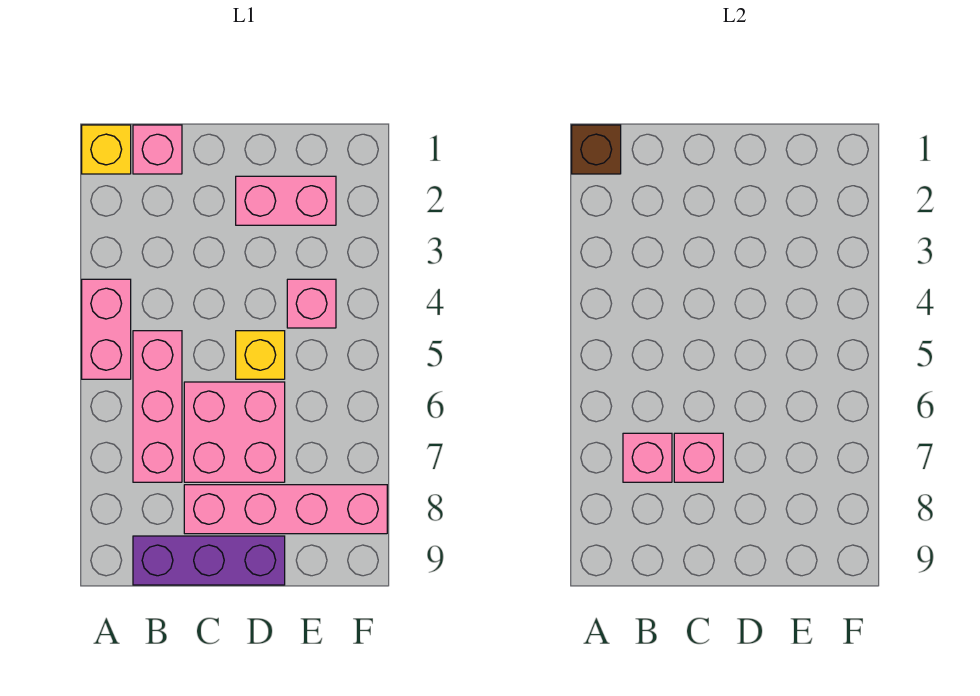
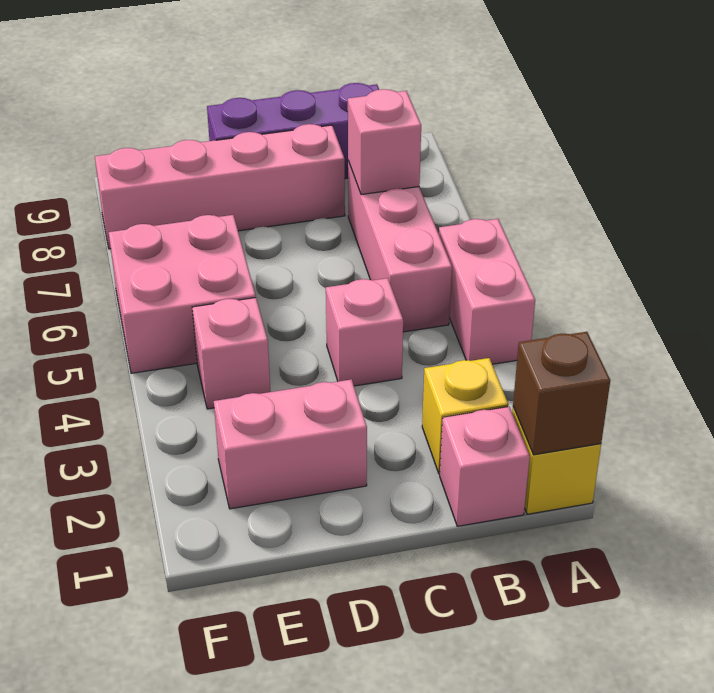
pink brick C6:D7 level 1 -> pink brick E5:F6 level 1
pink brick C7 level 2 -> pink brick C4 level 1
yellow brick D5 level 1 -> yellow brick B2 level 1

